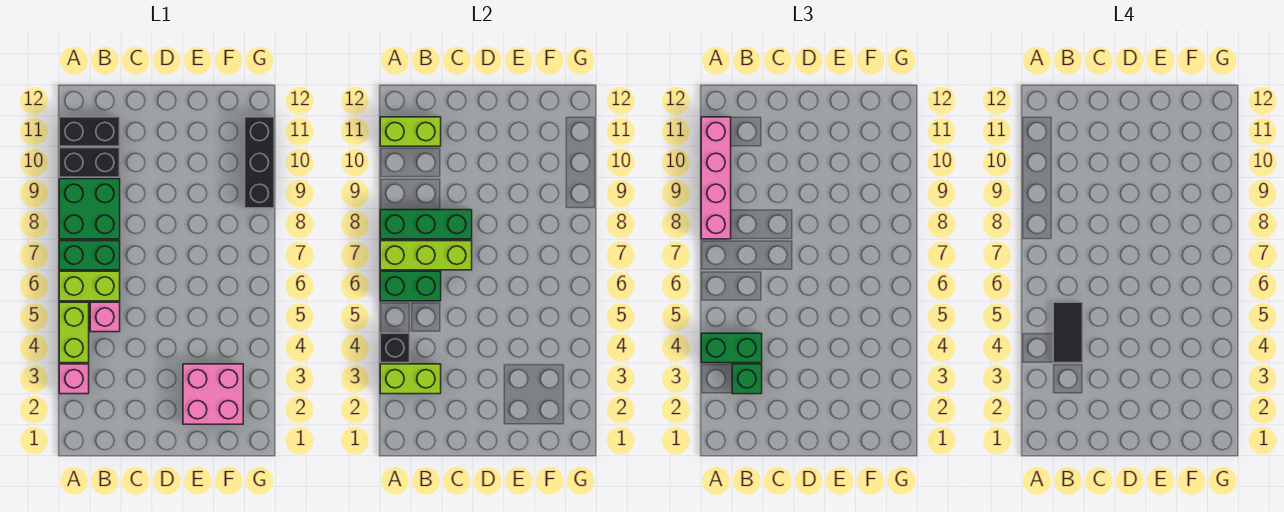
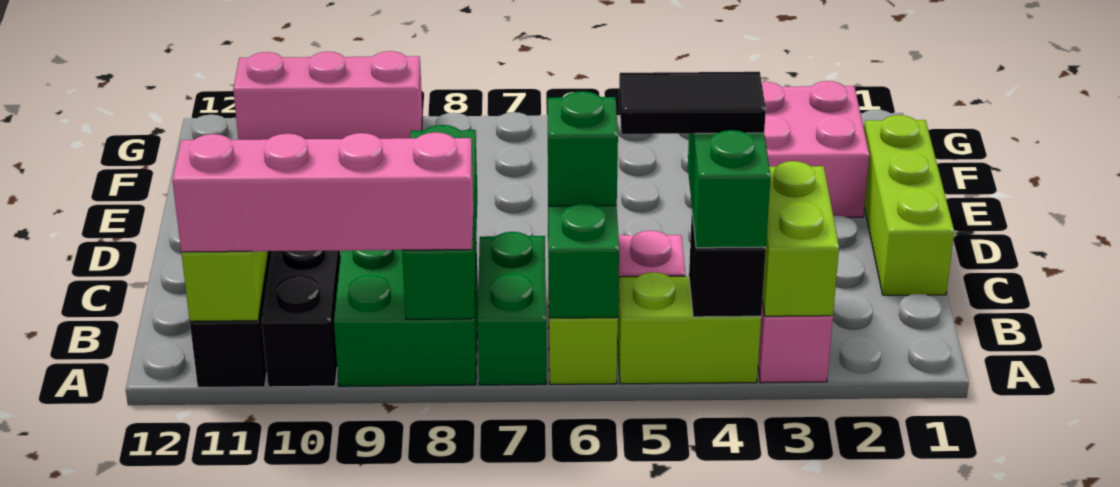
lime brick A7:C7 level 2 -> lime brick C1:E1 level 1
green brick B3 level 3 -> green brick B6 level 3
black brick G9:G11 level 1 -> pink brick G9:G11 level 1

